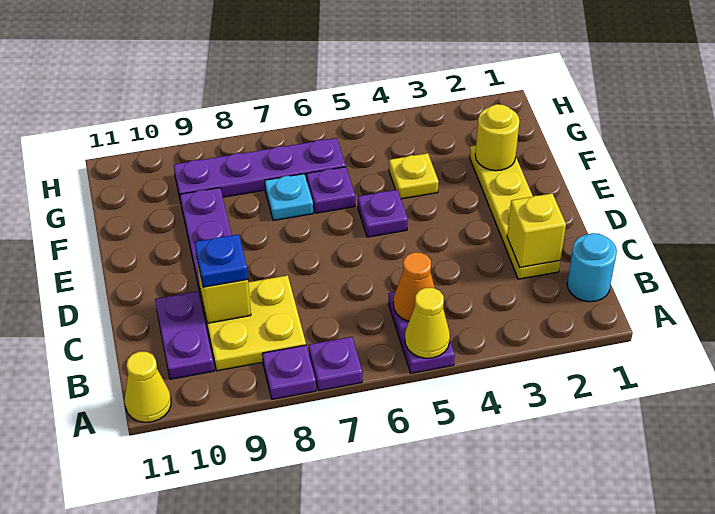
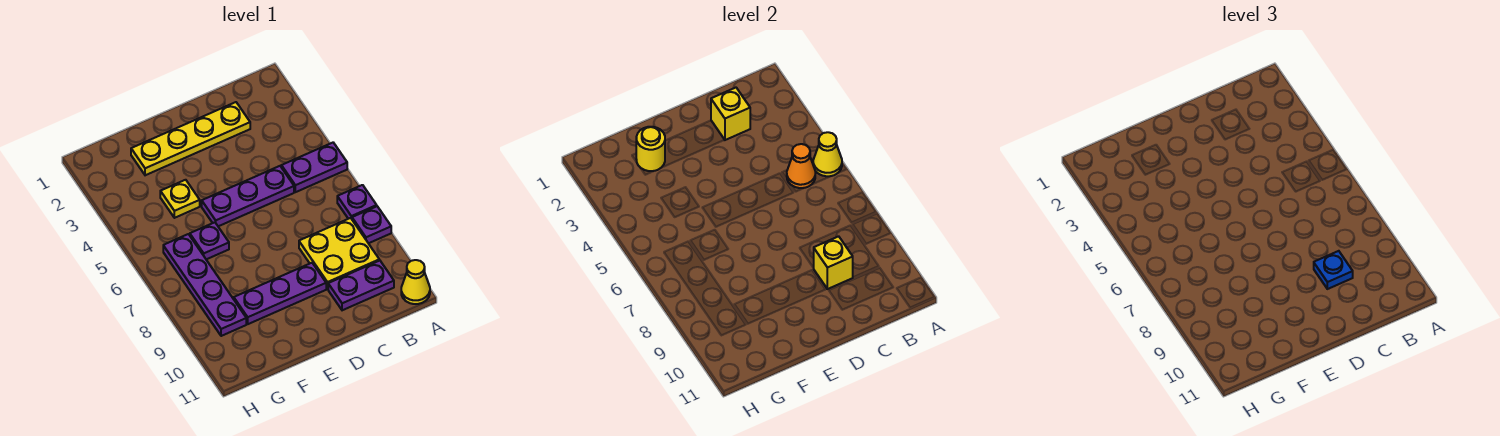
cyan round brick B1 level 1 -> none
purple plate E5 level 1 -> purple plate C5:E5 level 1
cyan plate F7 level 1 -> none

